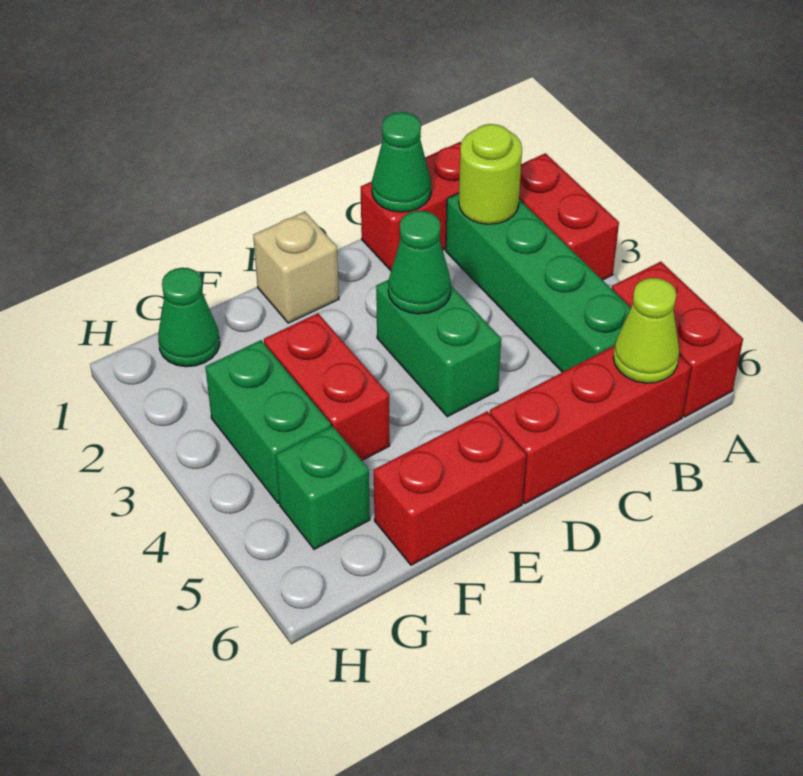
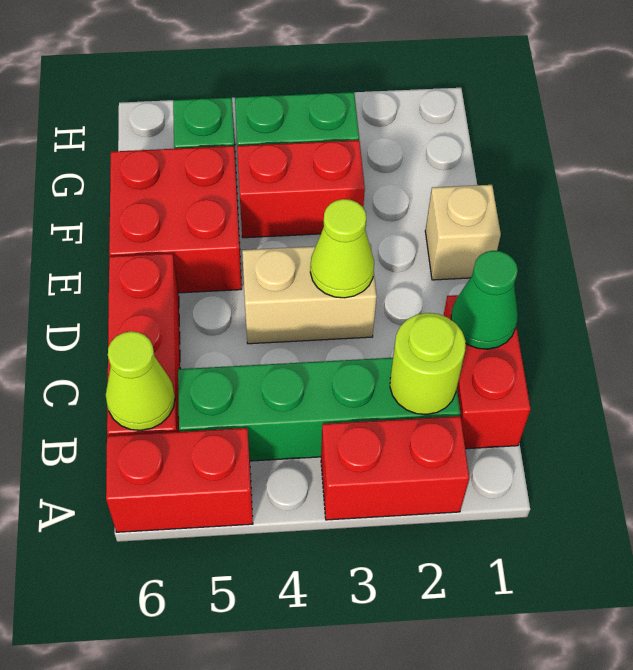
green brick D3:D4 level 1 -> tan brick D3:D4 level 1
green cone D3 level 2 -> lime cone D3 level 2
red brick E6:F6 level 1 -> red brick E5:F6 level 1
green cone G1 level 1 -> none

